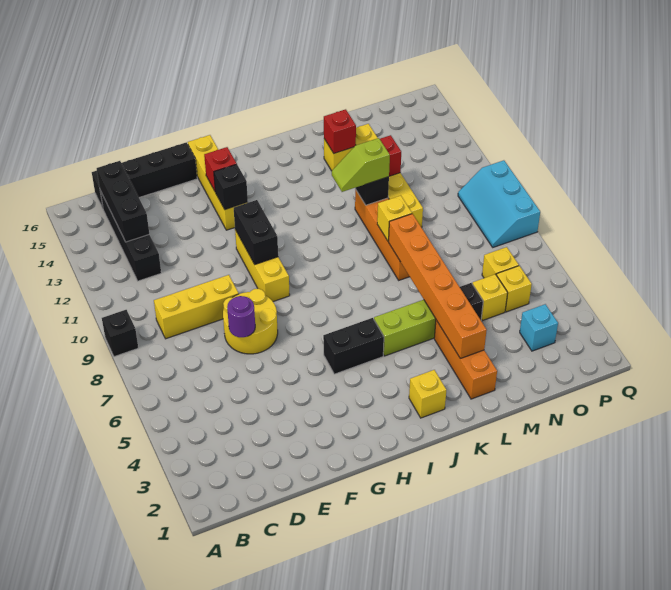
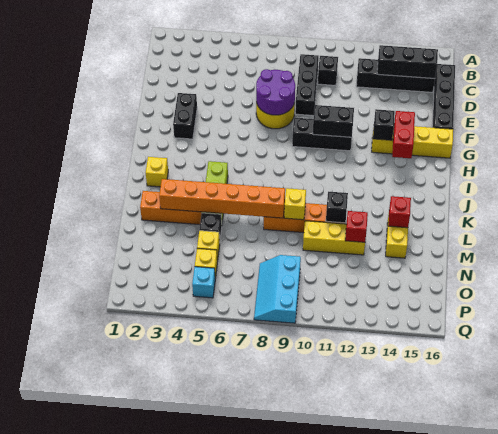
black brick A9 level 1 -> black brick C10 level 1
yellow brick C9:E9 level 1 -> black brick C9:E9 level 1
purple round brick E7 level 2 -> purple round brick E7:F8 level 2
yellow brick G9:G11 level 1 -> black brick G9:G11 level 1
red brick G14 level 2 -> red brick G14:H14 level 2
black brick H5:I5 level 1 -> black brick F3:G3 level 1
lime slope K11:L11 level 3 top L -> none
cyan brick O3 level 1 -> cyan brick P5 level 1
yellow brick O6 level 1 -> none
cyan slope P8:Q10 level 1 top Q -> cyan slope O8:Q9 level 1 top 9

